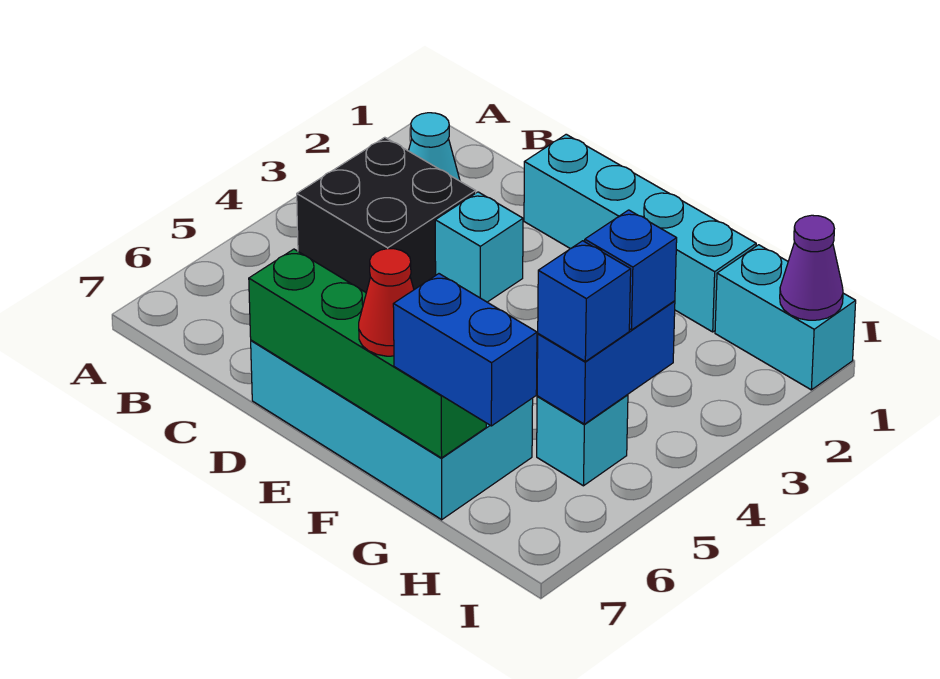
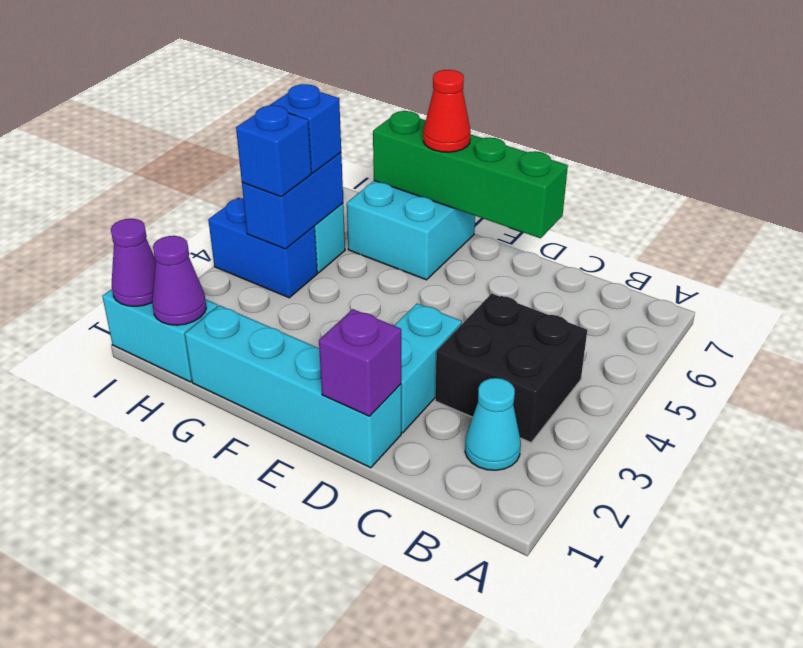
none -> purple brick D1 level 2
cyan brick D3 level 1 -> cyan brick D2:D3 level 1
cyan brick D6:G7 level 1 -> cyan brick F6:G7 level 1
blue brick G7:H7 level 3 -> blue brick H4:I4 level 1
none -> purple cone H1 level 2

